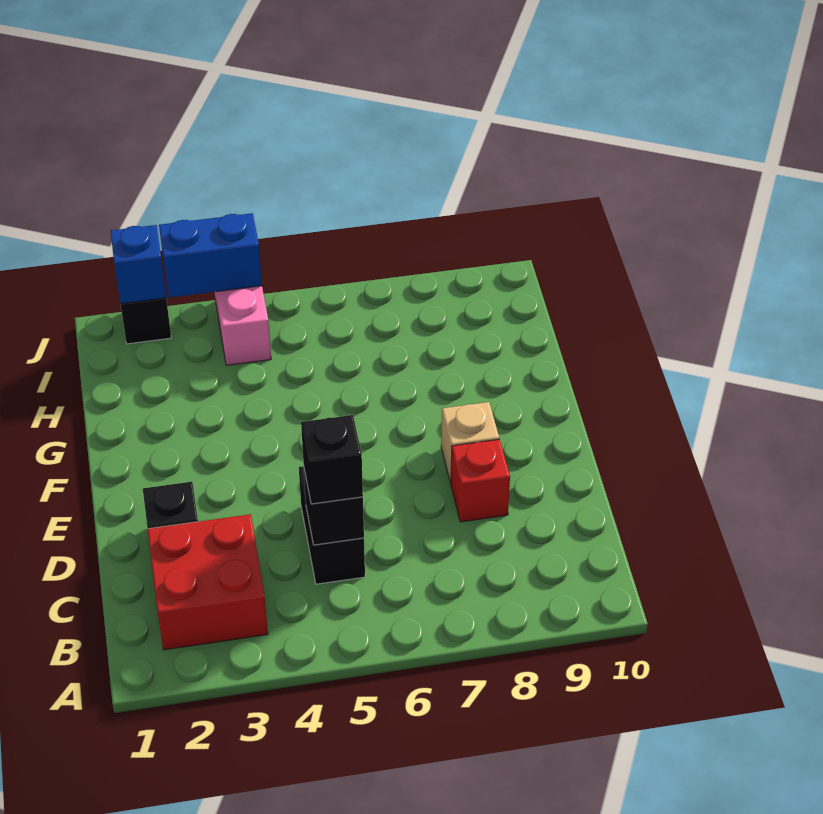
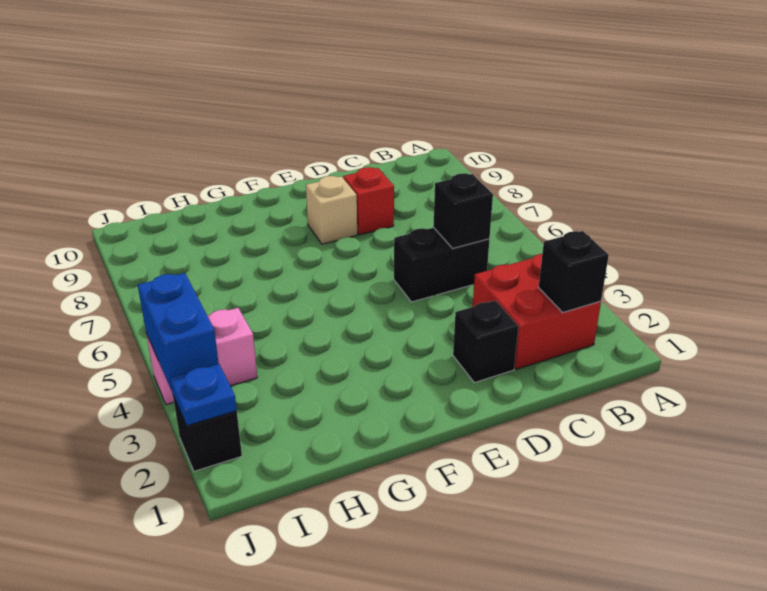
black brick C5 level 3 -> black brick B2 level 2
blue brick J2 level 2 -> blue plate J2 level 2

